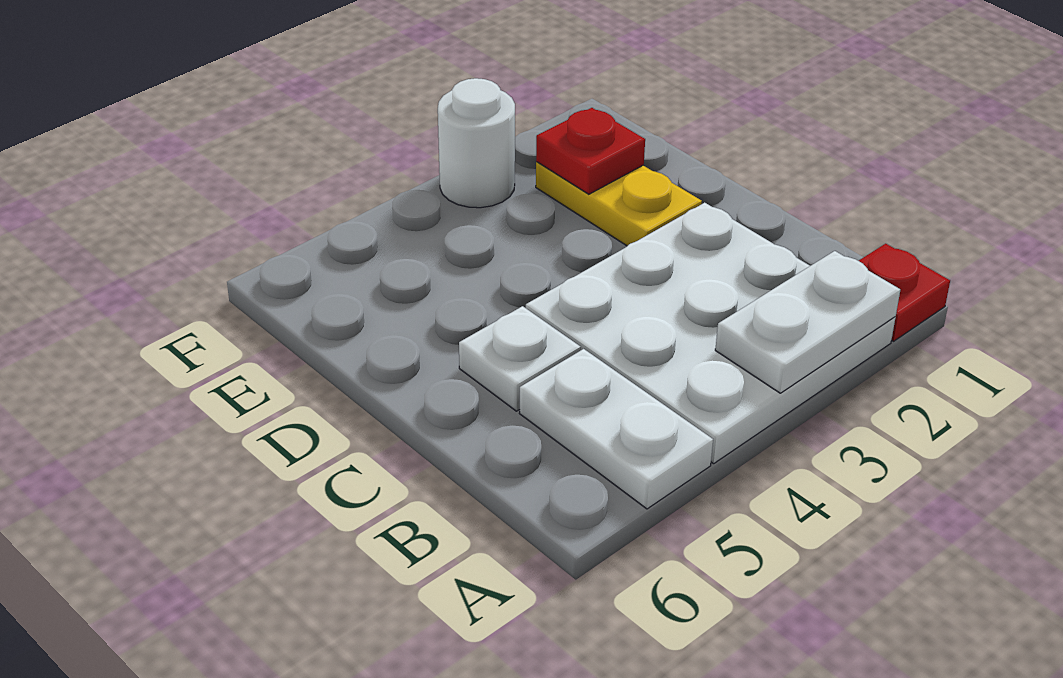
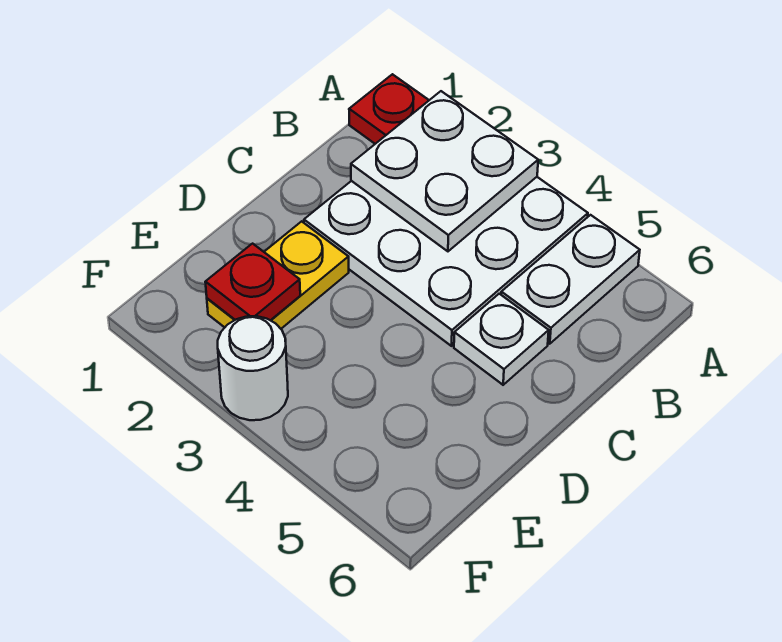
white plate A2:A3 level 2 -> white plate A2:B3 level 2

